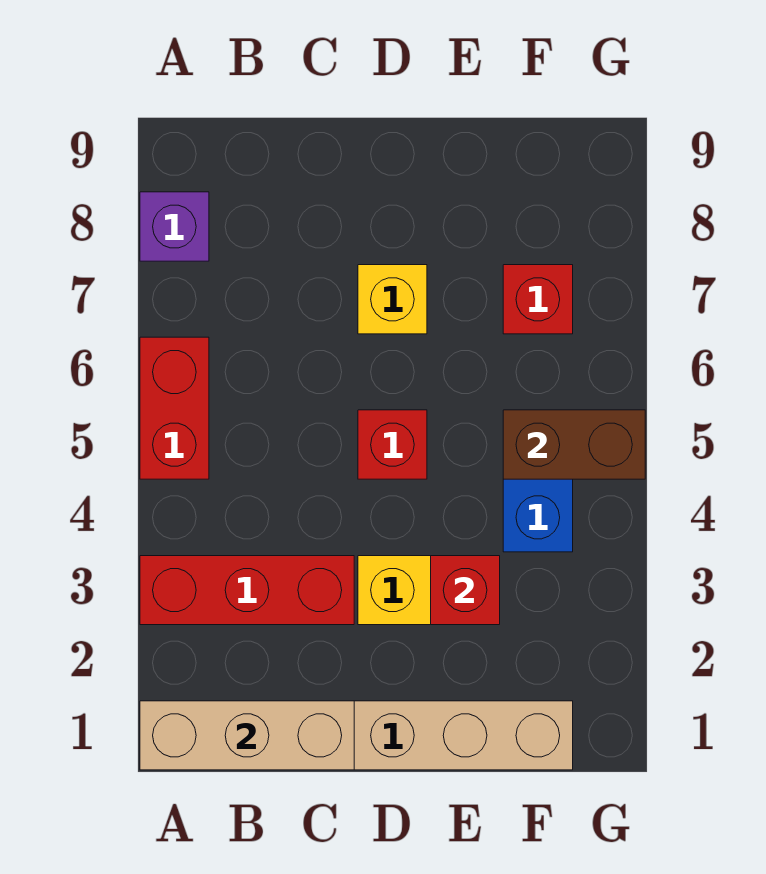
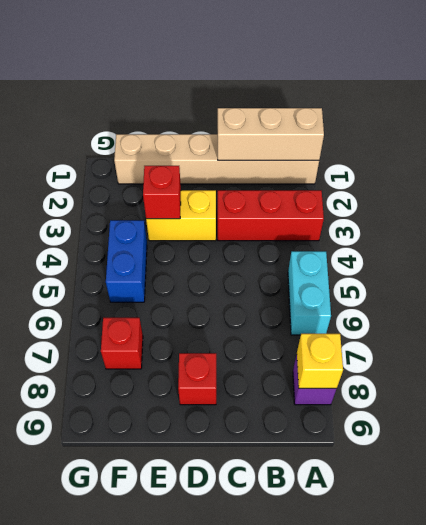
red brick A5:A6 level 1 -> cyan brick A5:A6 level 1
red brick D5 level 1 -> red brick D8 level 1
yellow brick D7 level 1 -> yellow brick A8 level 2
brown brick F5:G5 level 2 -> none

